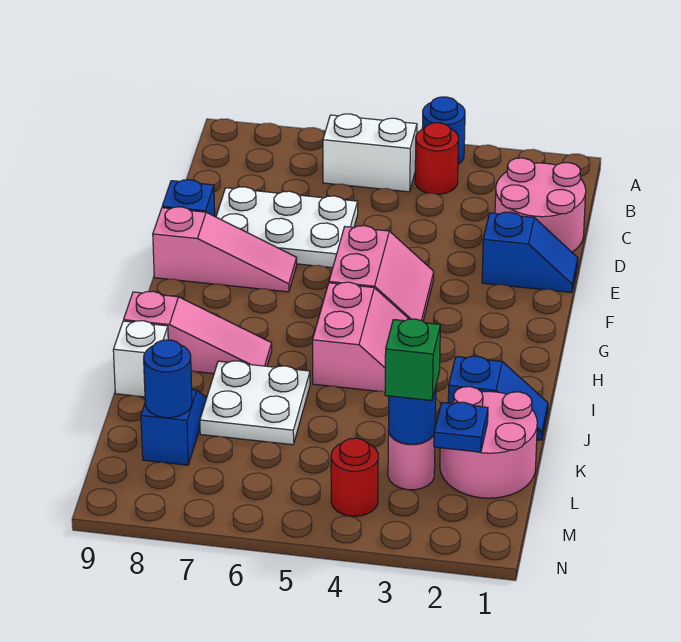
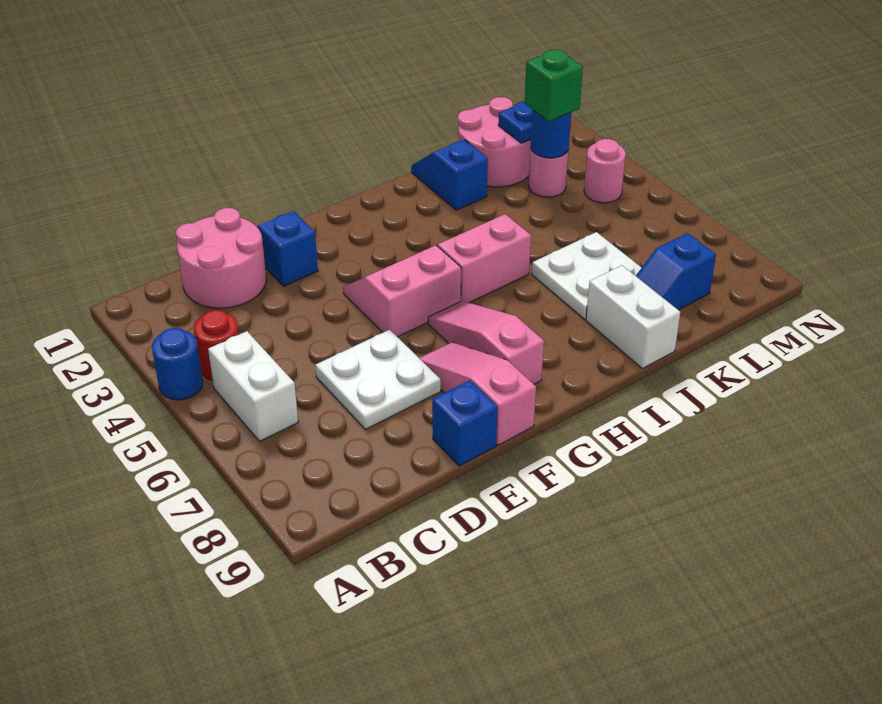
white plate D6:E8 level 1 -> white plate D6:E7 level 1
pink slope I7:I9 level 1 top 9 -> pink slope G6:G8 level 1 top 8
white brick J9 level 1 -> white brick J8:J9 level 1
blue round brick L8 level 2 -> none
red round brick M4 level 1 -> pink round brick M4 level 1

